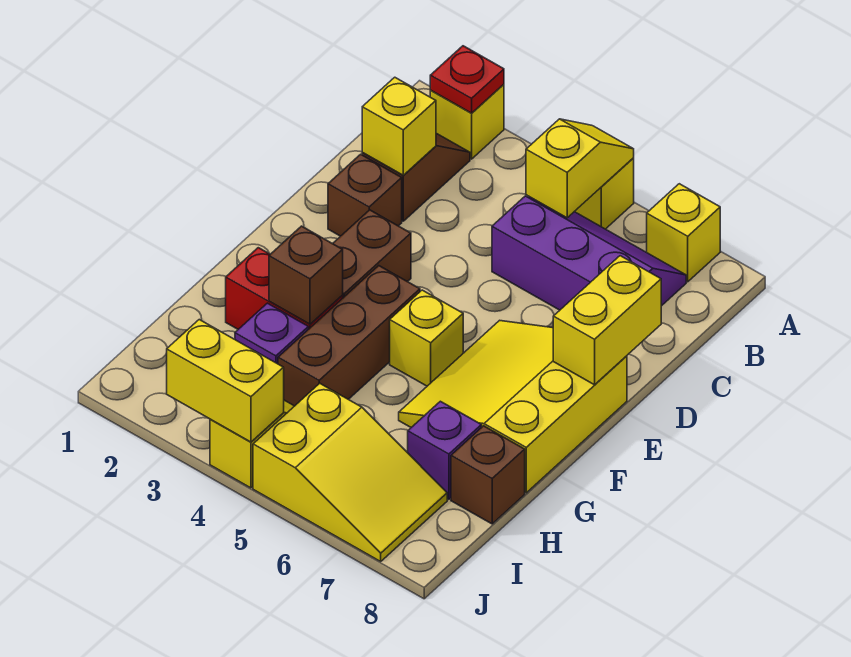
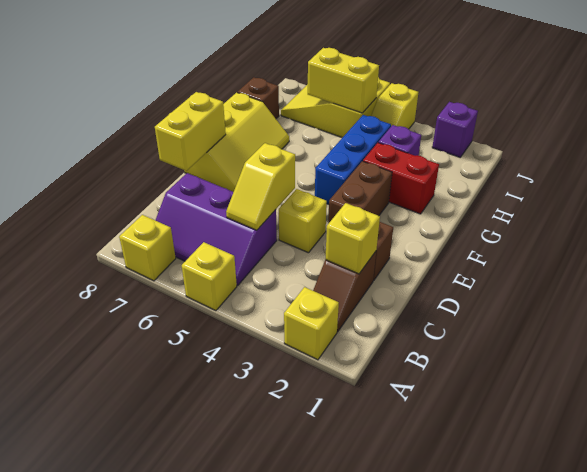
red plate A2 level 2 -> none
yellow slope A5:B5 level 2 top B -> yellow slope C5:D5 level 2 top D
yellow slope E6:G8 level 1 top 8 -> yellow slope E7:G8 level 1 top 8
brown brick F4:H4 level 1 -> blue brick F4:H4 level 1
yellow brick F5 level 1 -> yellow brick D4 level 1
brown brick G3 level 2 -> none
purple brick H7 level 1 -> purple brick J2 level 1
yellow brick J3:J4 level 2 -> yellow brick I5:I6 level 2

